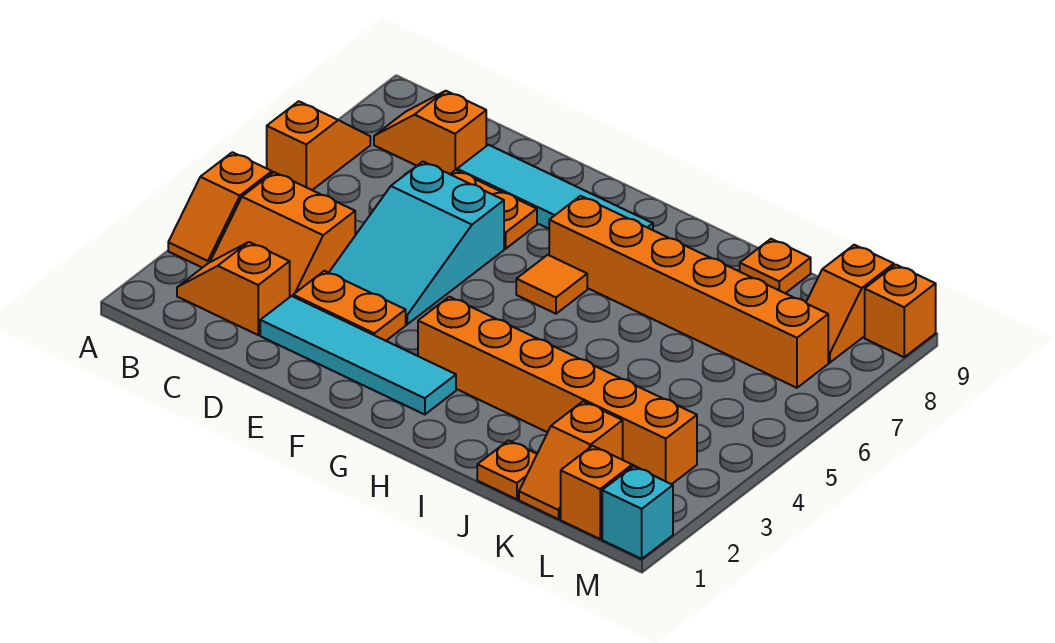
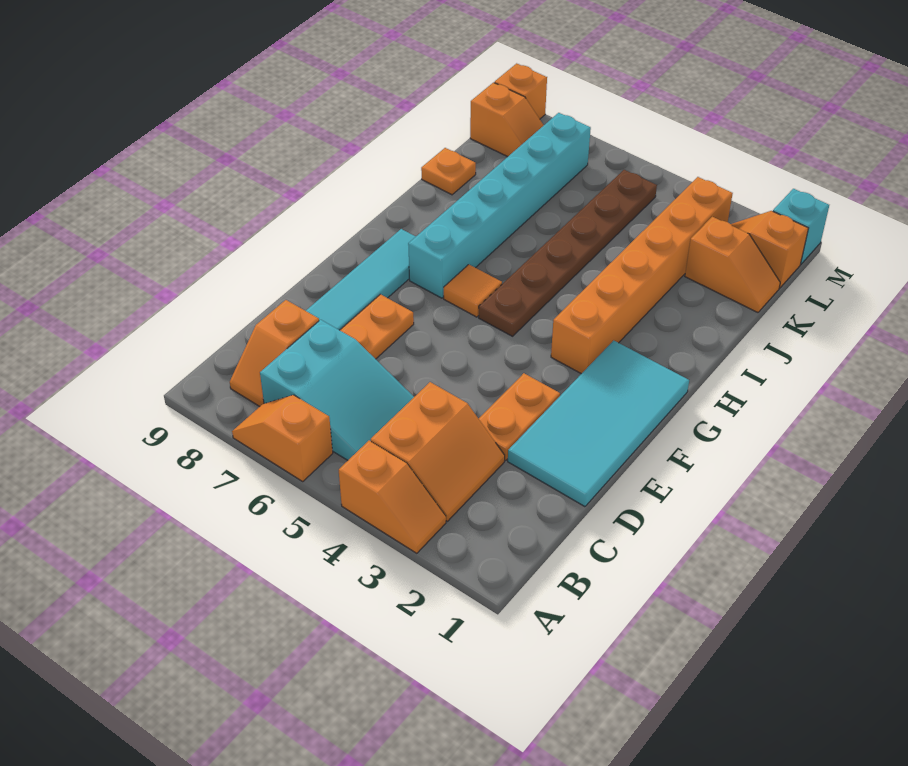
orange slope B2:C2 level 1 top C -> none
cyan tile D2:G2 level 1 -> cyan tile D1:G2 level 1
cyan slope D4:E6 level 1 top 6 -> cyan slope B5:C7 level 1 top 7
none -> brown plate G5:L5 level 1
orange brick G7:L7 level 1 -> cyan brick G7:L7 level 1
orange plate J1 level 1 -> none

